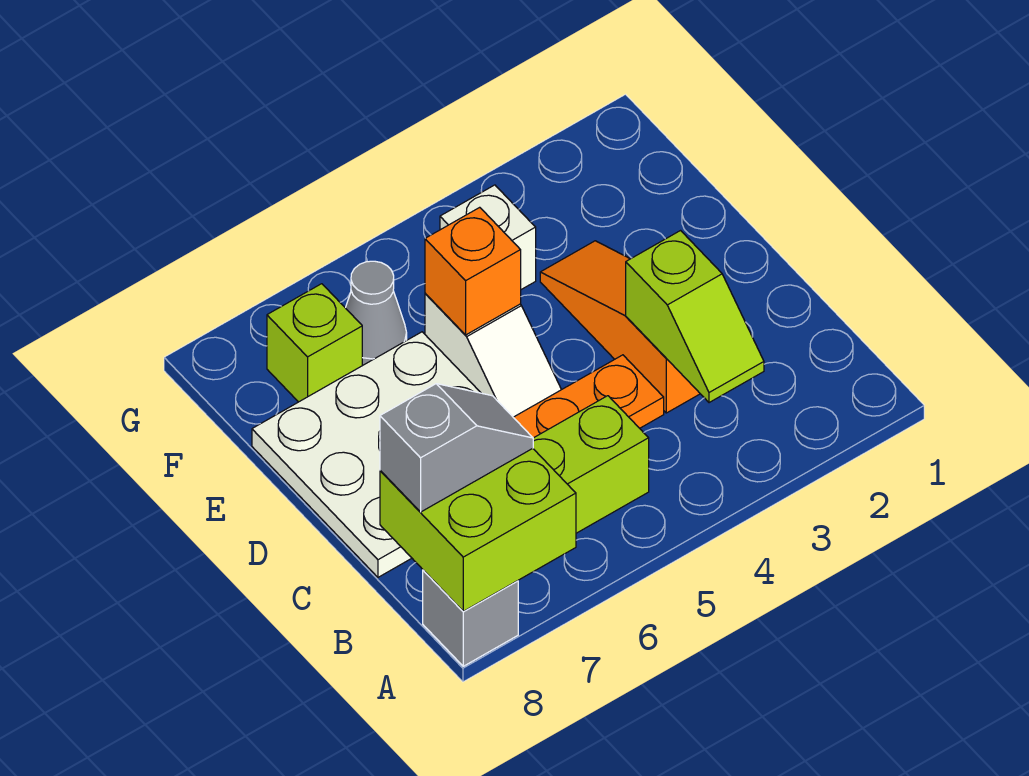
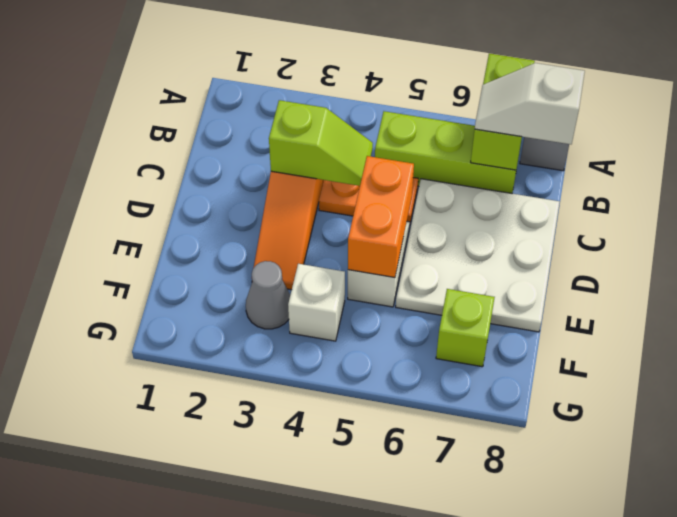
lime brick A7:B8 level 2 -> lime brick A7:B7 level 2
lime slope B3:C3 level 2 top C -> lime slope C3:C4 level 2 top 3
grey slope B7:B8 level 3 top 8 -> white slope B7:B8 level 3 top 8
orange brick E5 level 2 -> orange brick D5:E5 level 2
grey cone F6 level 1 -> grey cone F3 level 1

